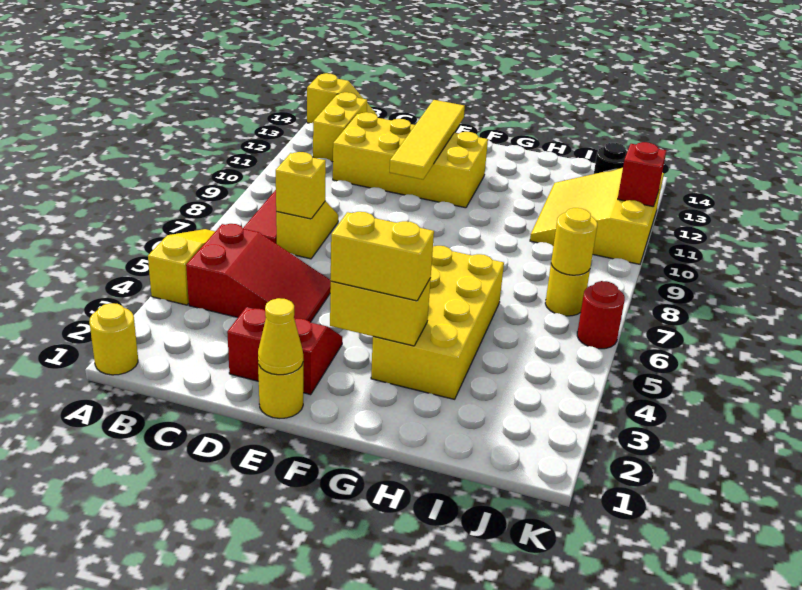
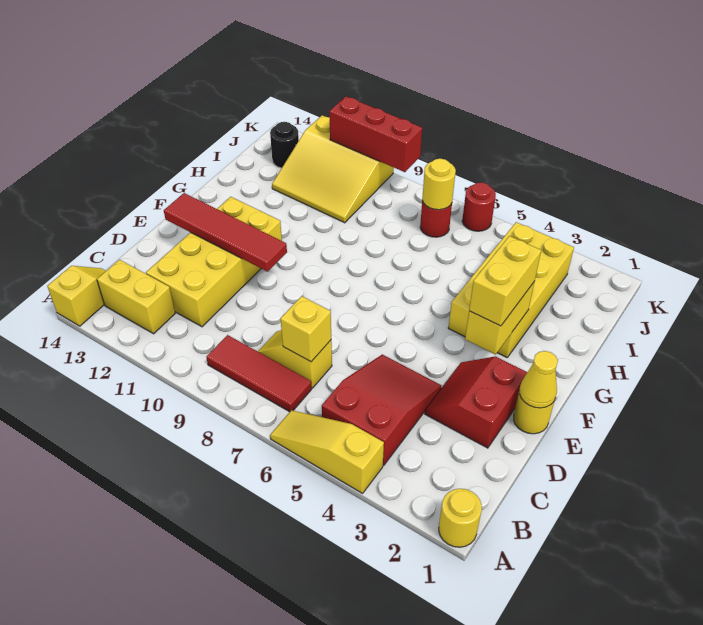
yellow tile E10:E13 level 2 -> red tile E10:E13 level 2
yellow brick G3:H6 level 1 -> yellow brick G3:J4 level 1
yellow round brick J7 level 1 -> red round brick J7 level 1
red brick K11 level 2 -> red brick K9:K11 level 2

